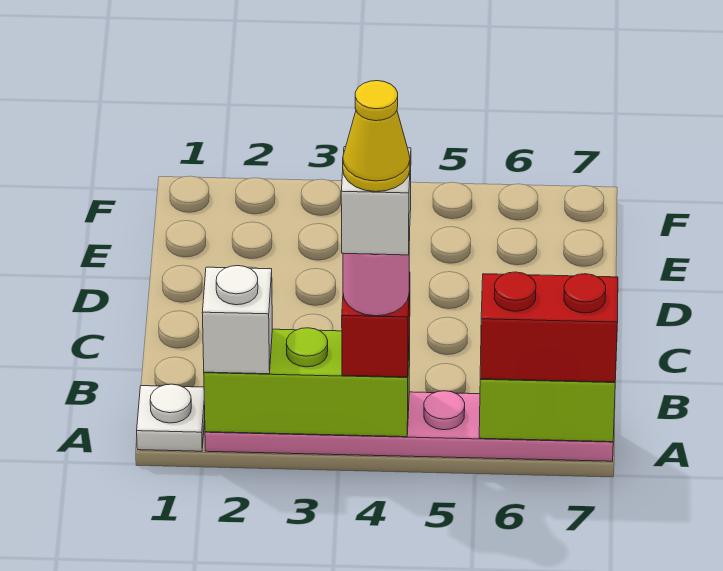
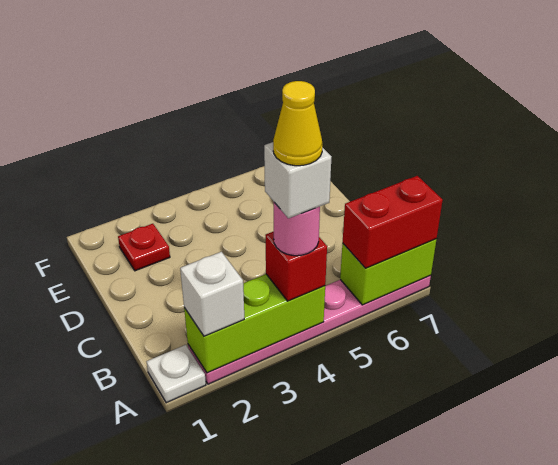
none -> red plate E2 level 1

